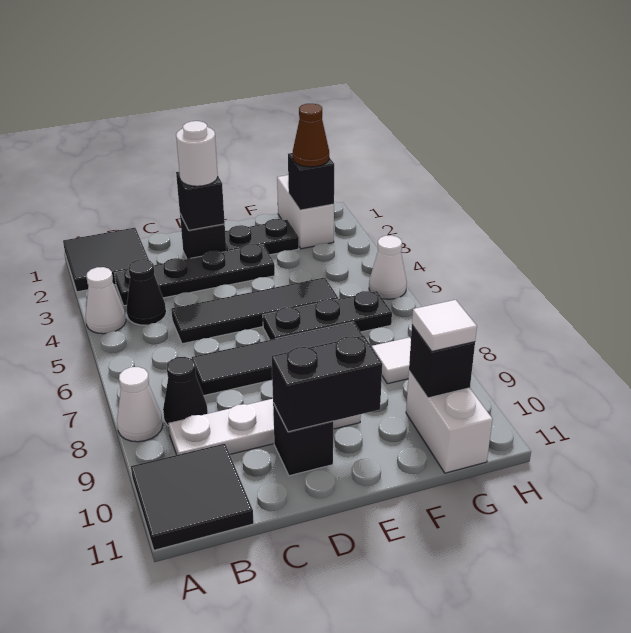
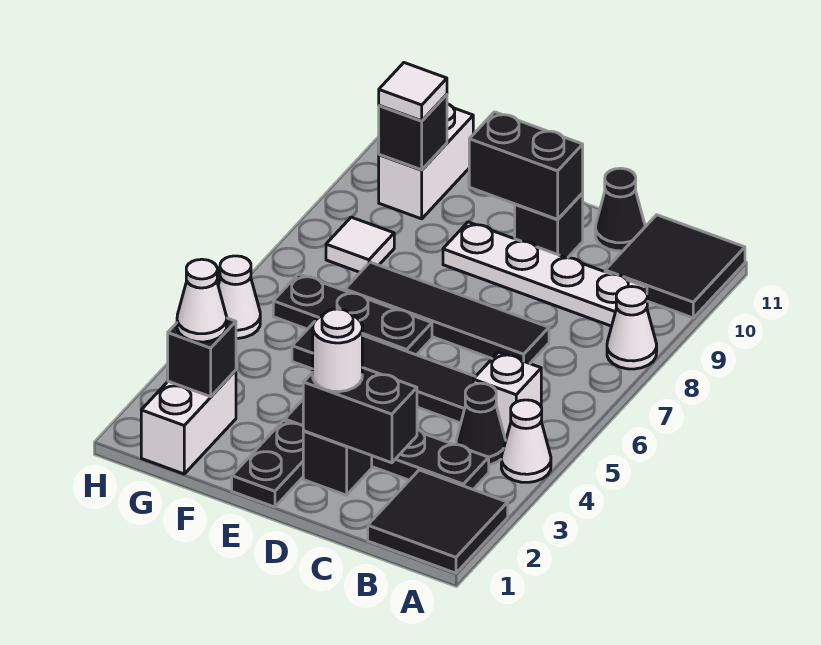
none -> white brick B5 level 1
black cone B8 level 1 -> black cone C11 level 1
black brick D2 level 2 -> black brick C2:D2 level 2
black plate E2:F2 level 1 -> black plate E1:E2 level 1
brown cone G2 level 3 -> white cone G2 level 3

